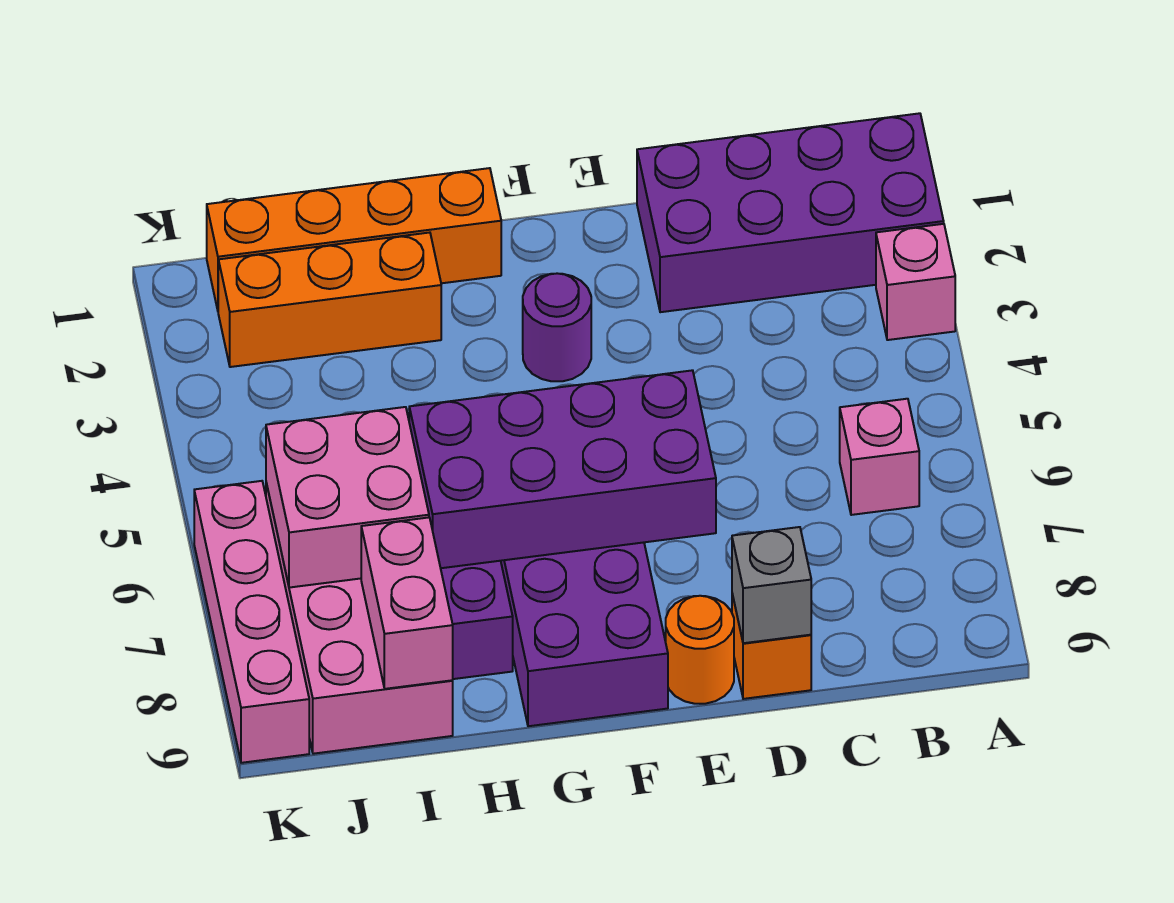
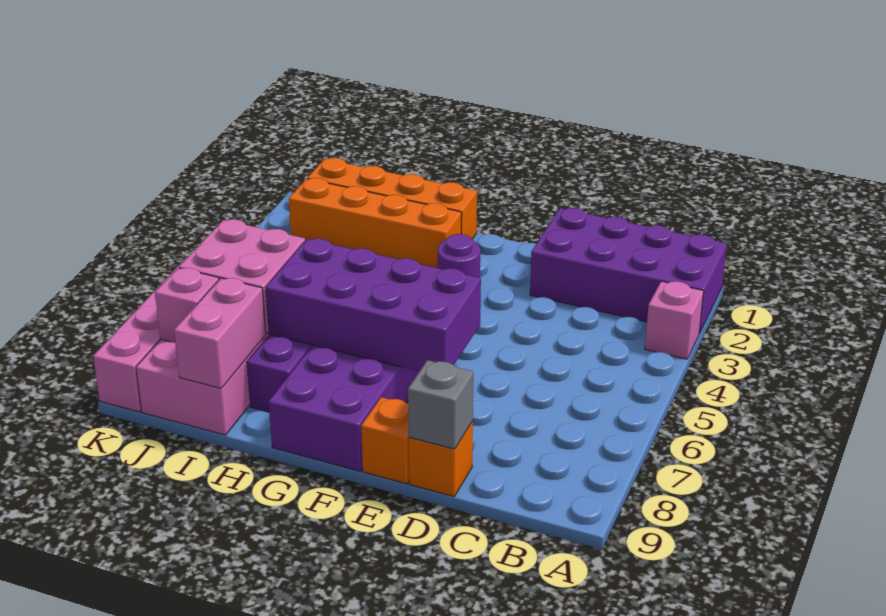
pink brick B6 level 1 -> pink brick J8 level 2
orange round brick E9 level 1 -> orange brick E9 level 1
orange brick H2:J2 level 1 -> orange brick G2:J2 level 1

